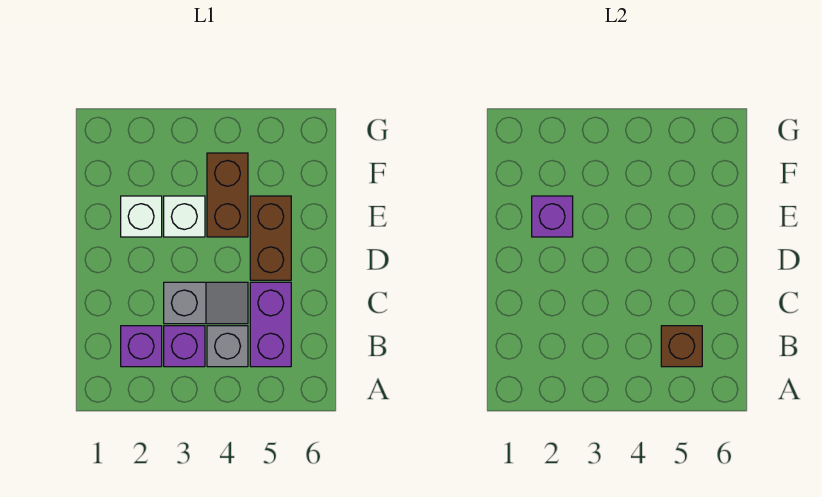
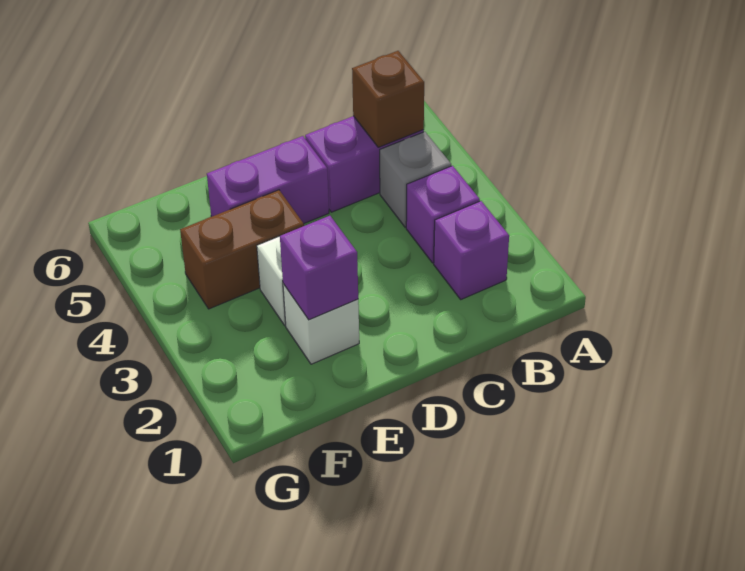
grey slope C3:C4 level 1 top 3 -> none
brown brick D5:E5 level 1 -> purple brick D5:E5 level 1

